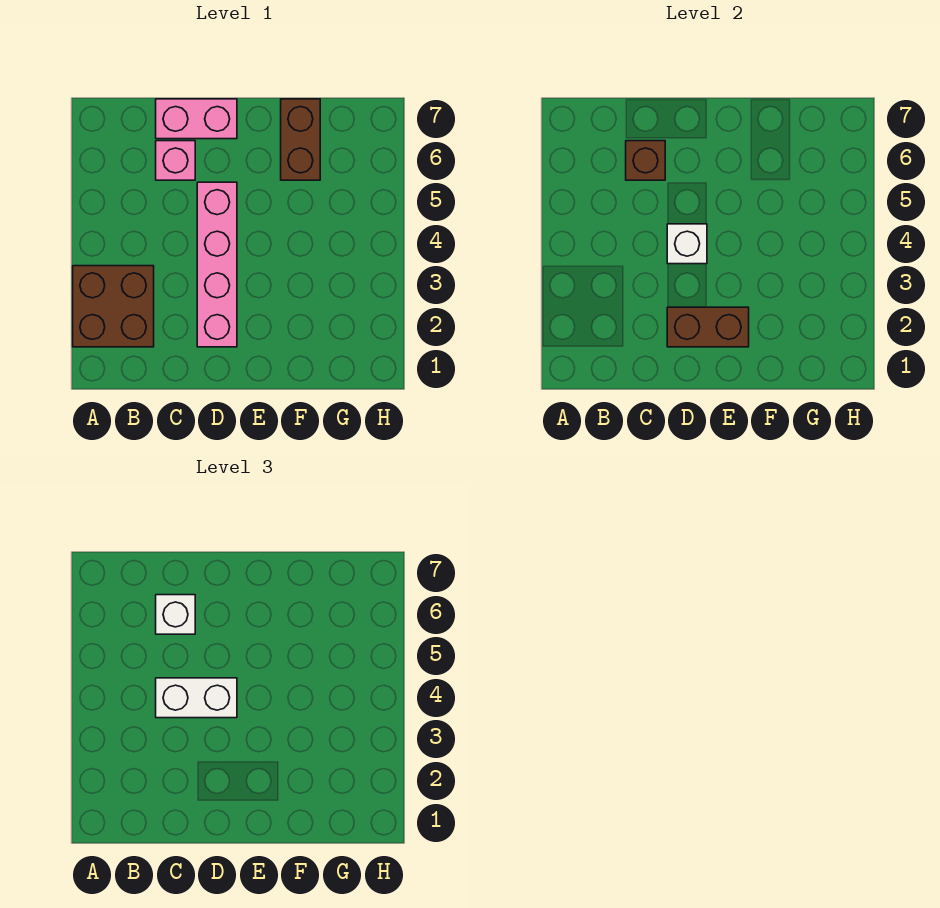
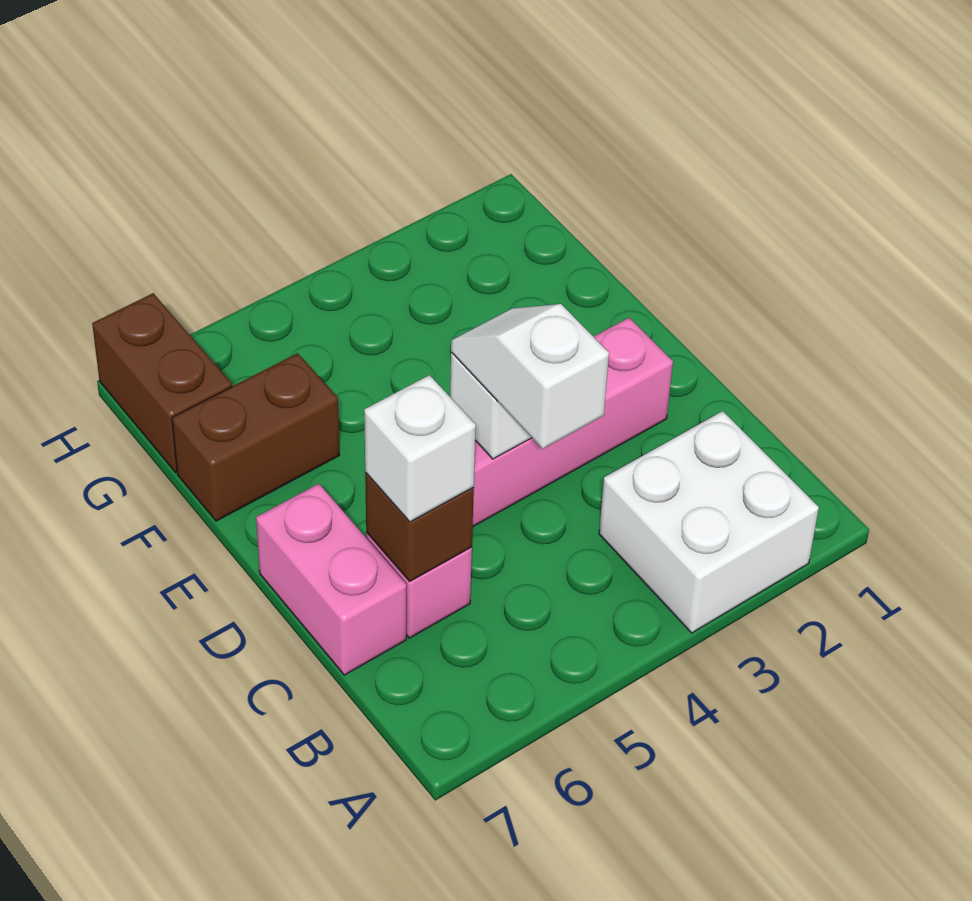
brown brick A2:B3 level 1 -> white brick A2:B3 level 1
white brick C4:D4 level 3 -> white slope C4:D4 level 3 top C
brown brick D2:E2 level 2 -> brown brick G7:H7 level 1

